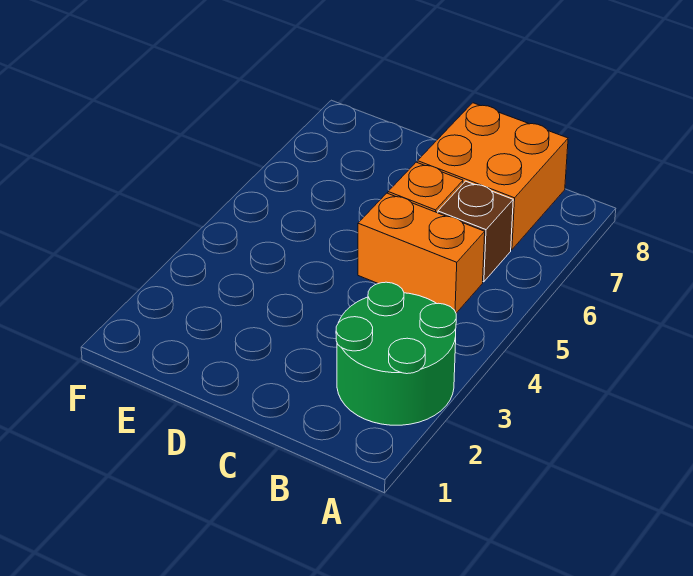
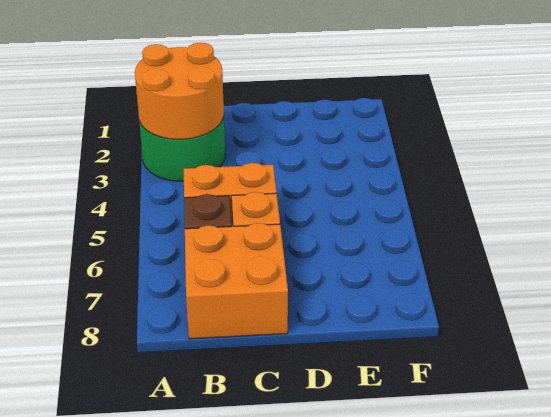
none -> orange round brick A2:B3 level 2

